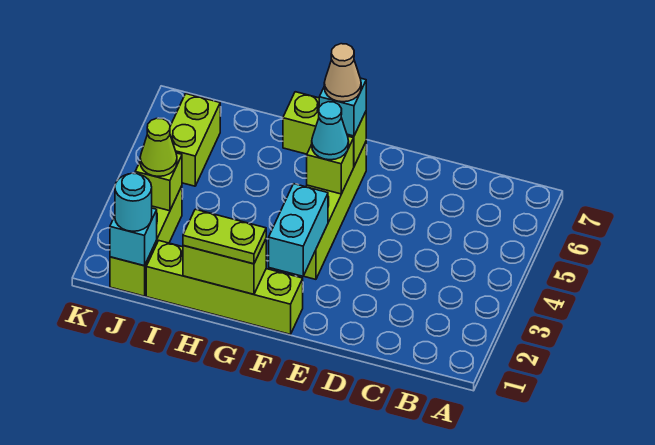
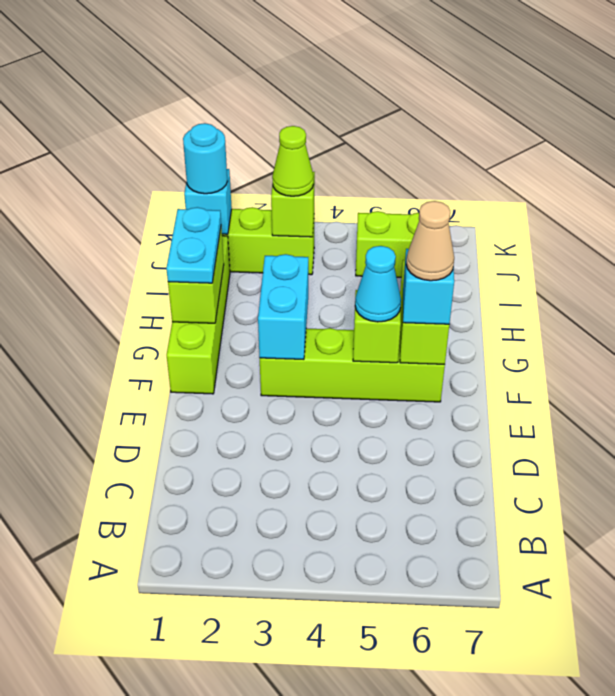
cyan brick F2:F3 level 2 -> cyan brick F3:G3 level 2
lime plate G1:H1 level 3 -> cyan plate G1:H1 level 3

